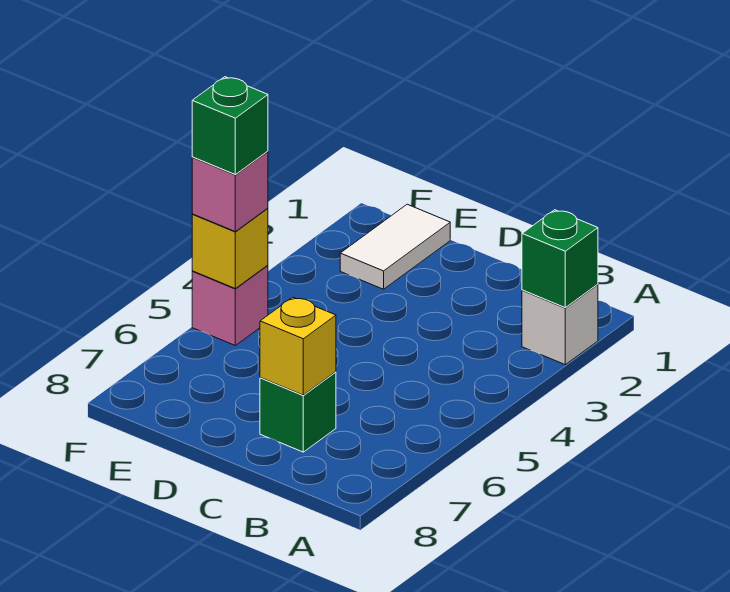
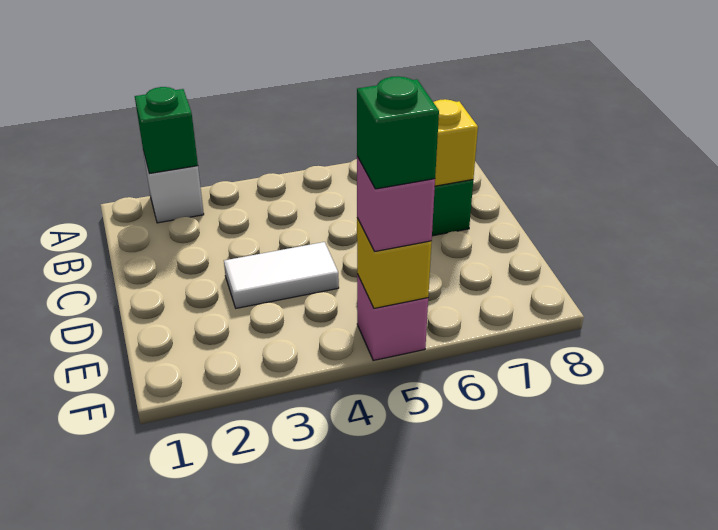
white tile E1:E2 level 1 -> white tile D3:D4 level 1

